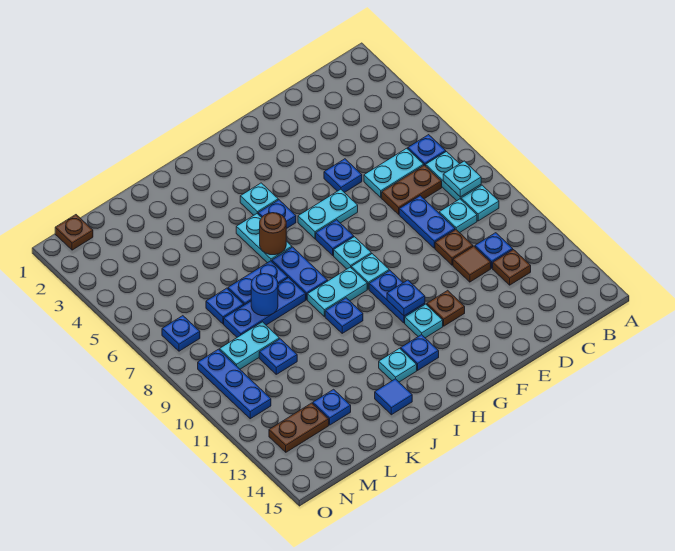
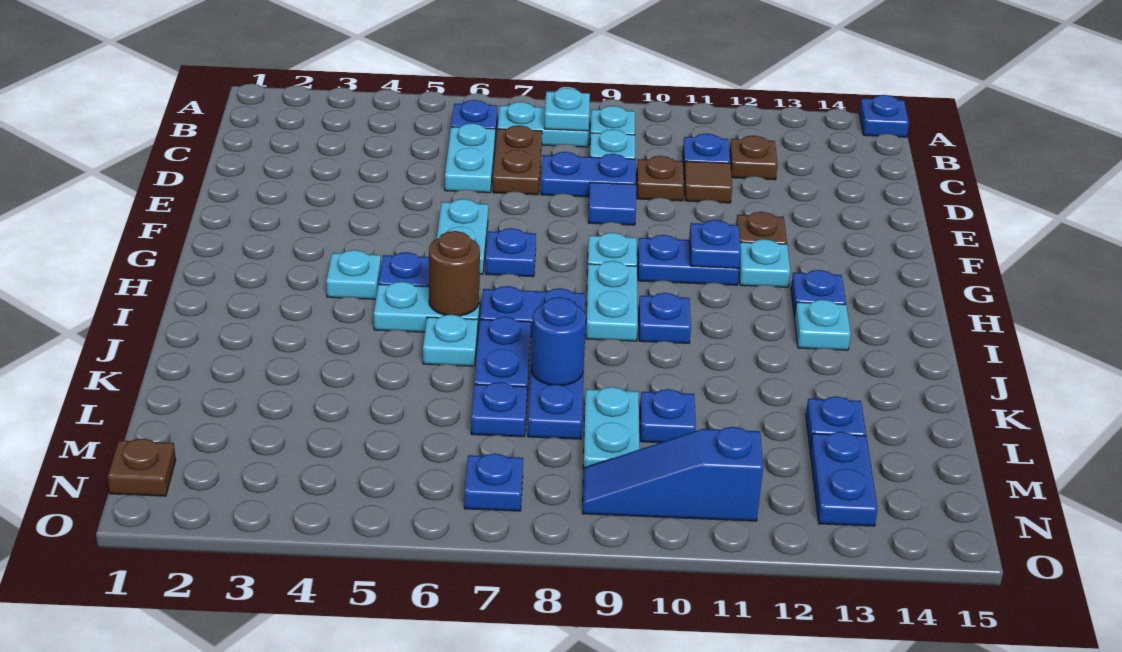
blue plate E5 level 1 -> blue plate A15 level 1
cyan plate G8 level 1 -> cyan plate J6 level 1
blue tile J14 level 1 -> blue tile E9 level 1
brown plate M13:N13 level 1 -> blue plate M13:N13 level 1
blue plate N9:N11 level 1 -> blue slope N9:N11 level 1 top 11

